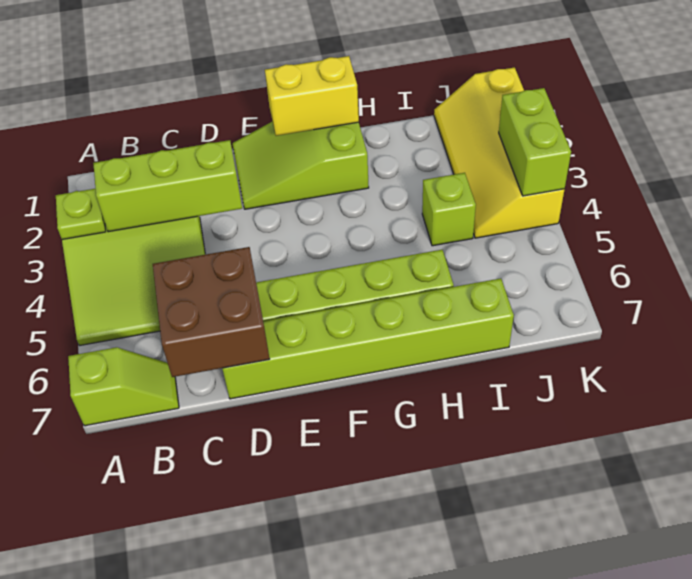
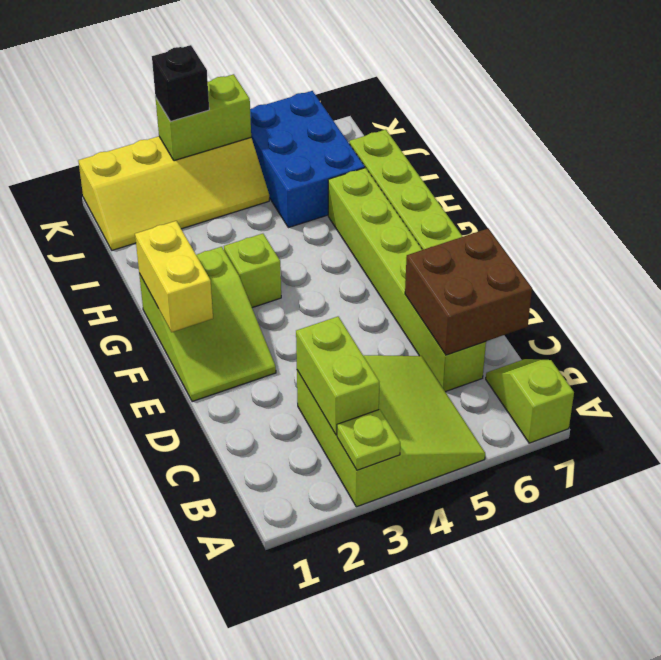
lime brick B3:D3 level 2 -> lime brick B3:C3 level 2
lime brick I4 level 1 -> lime brick G3 level 1
none -> blue brick I5:K6 level 1
none -> black brick K3 level 3

